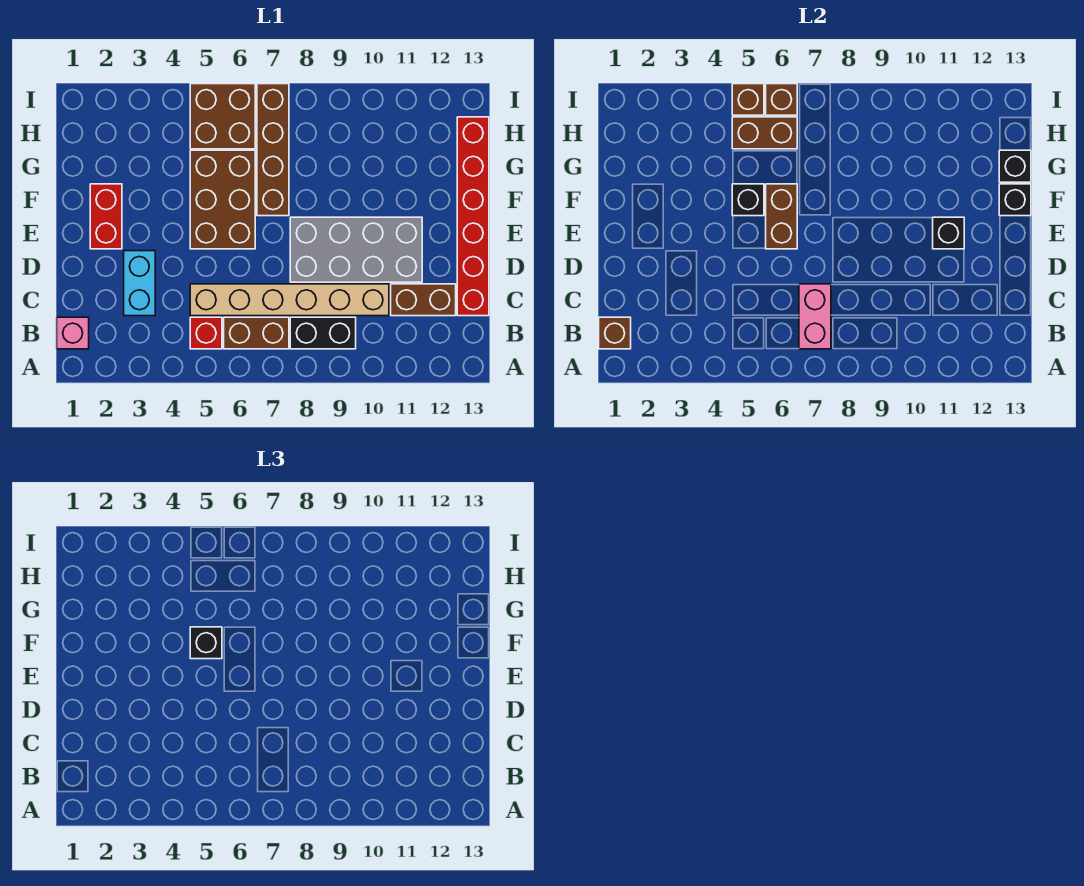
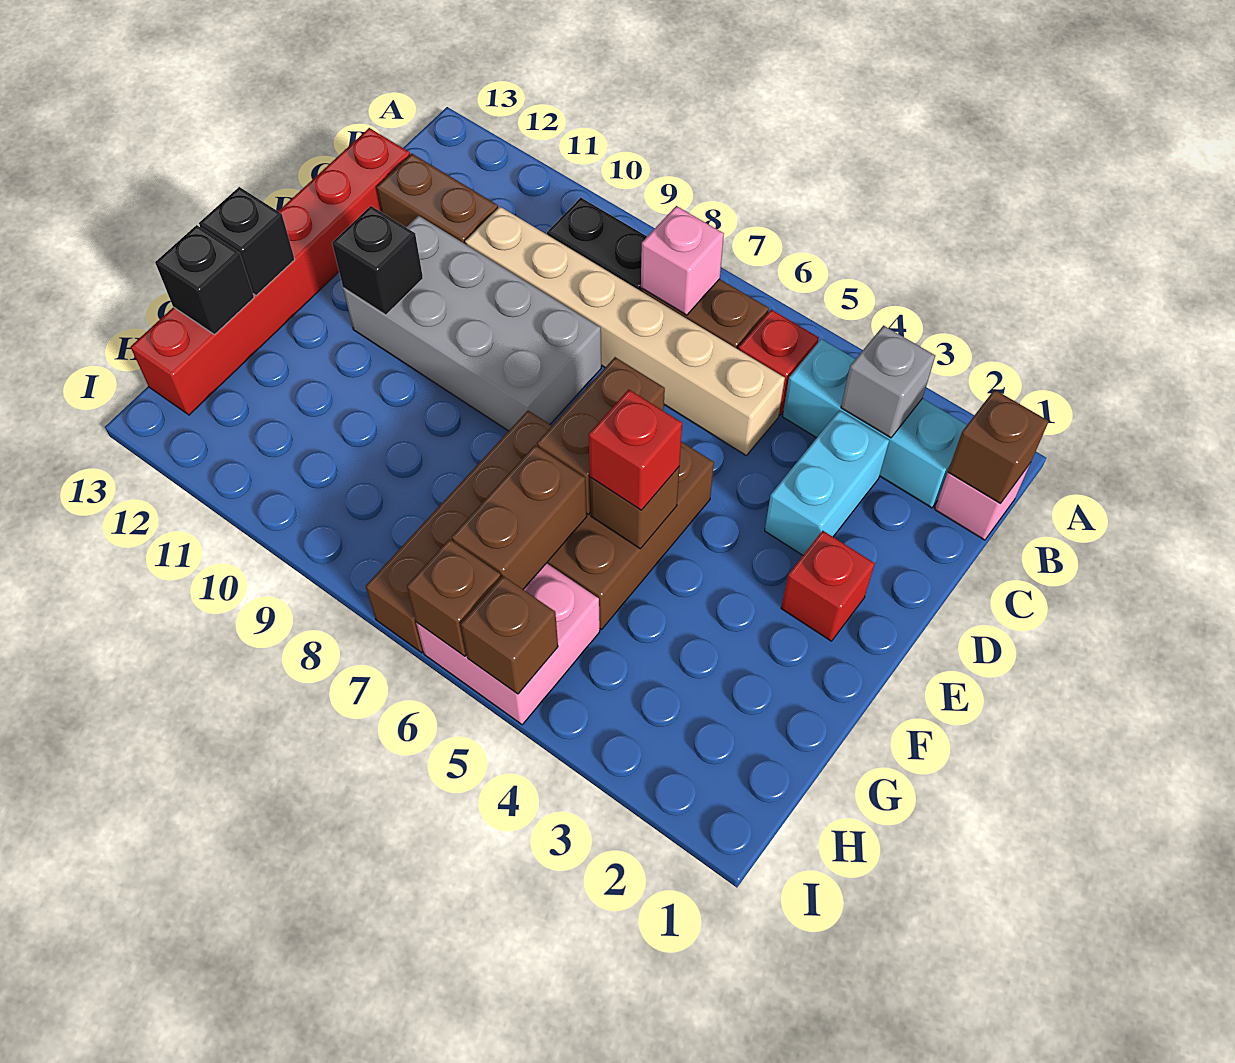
none -> cyan brick B2:B4 level 1
none -> grey brick B3 level 2
pink brick B7:C7 level 2 -> pink brick B7 level 2
red brick E2:F2 level 1 -> red brick E2 level 1
black brick F5 level 2 -> brown brick F5 level 2
black brick F5 level 3 -> red brick F5 level 3
brown brick H5:I6 level 1 -> pink brick H5:I6 level 1
brown brick H5:H6 level 2 -> brown brick G6:H6 level 2

